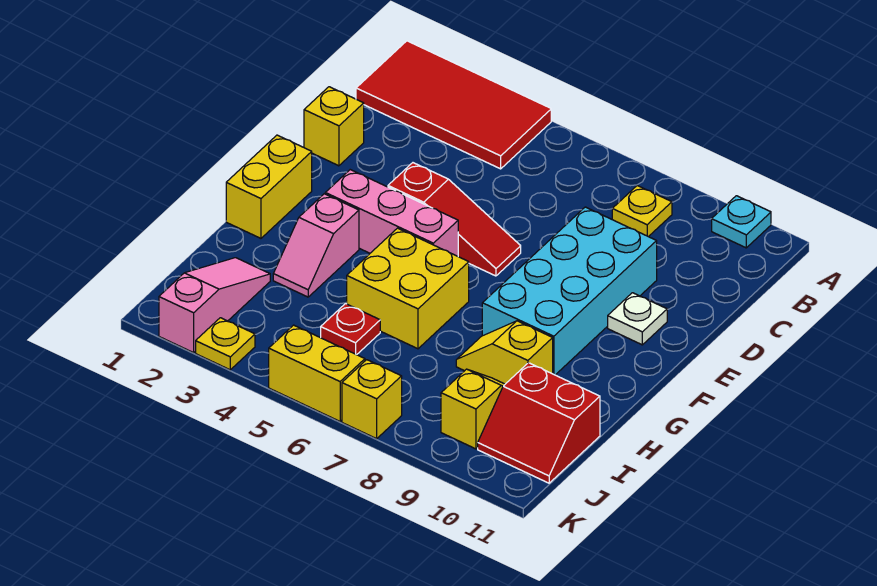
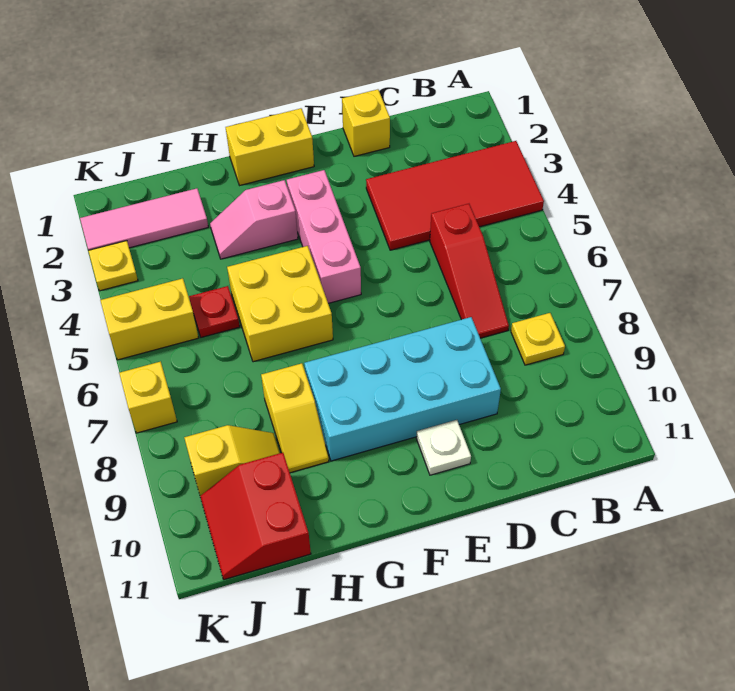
red tile A1:B4 level 1 -> red tile A3:D4 level 1
cyan plate A10 level 1 -> none
red slope E4:E6 level 1 top 4 -> red slope C5:C7 level 1 top 5
yellow slope H8:H9 level 1 top 9 -> yellow slope H8:H9 level 1 top 8
pink slope I2:K2 level 1 top K -> pink tile I2:K2 level 1
yellow brick K5:K6 level 1 -> yellow brick J5:K5 level 1

